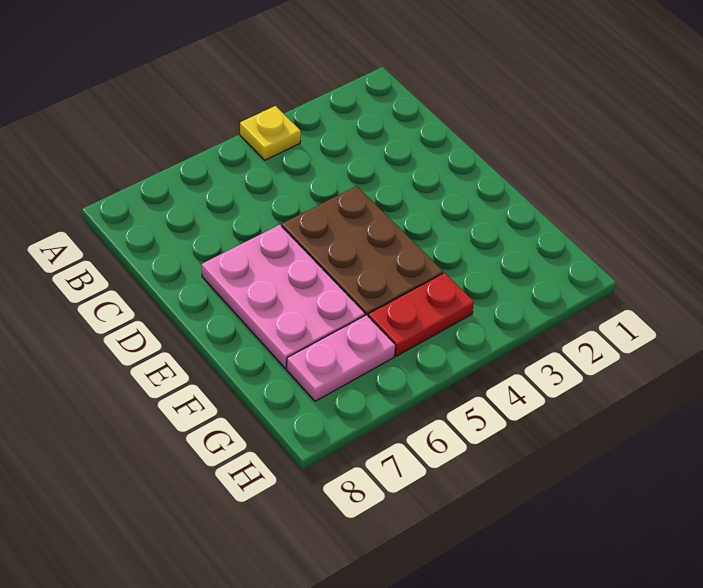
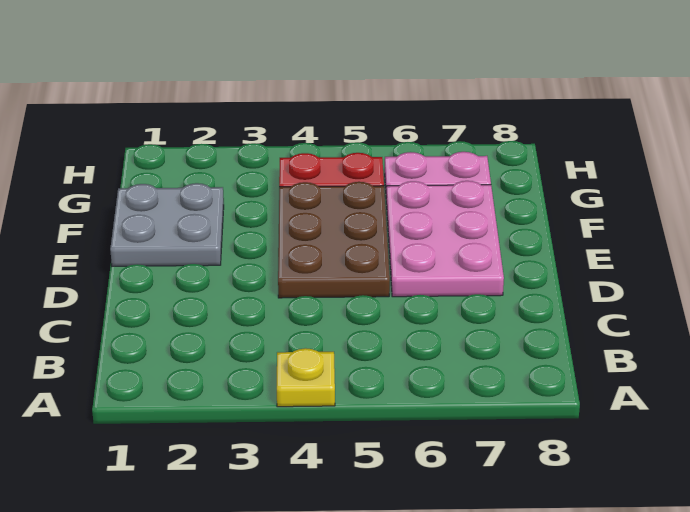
none -> grey plate E1:F2 level 1

